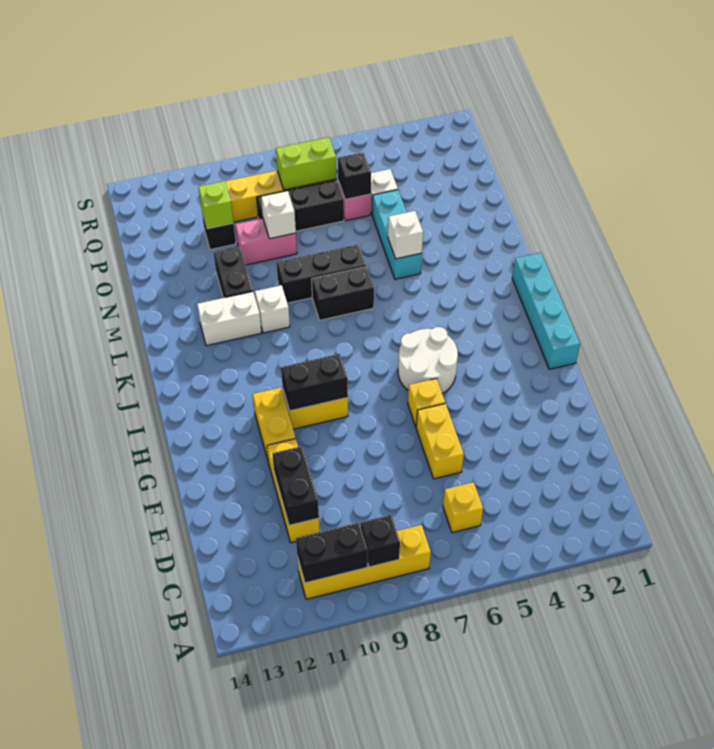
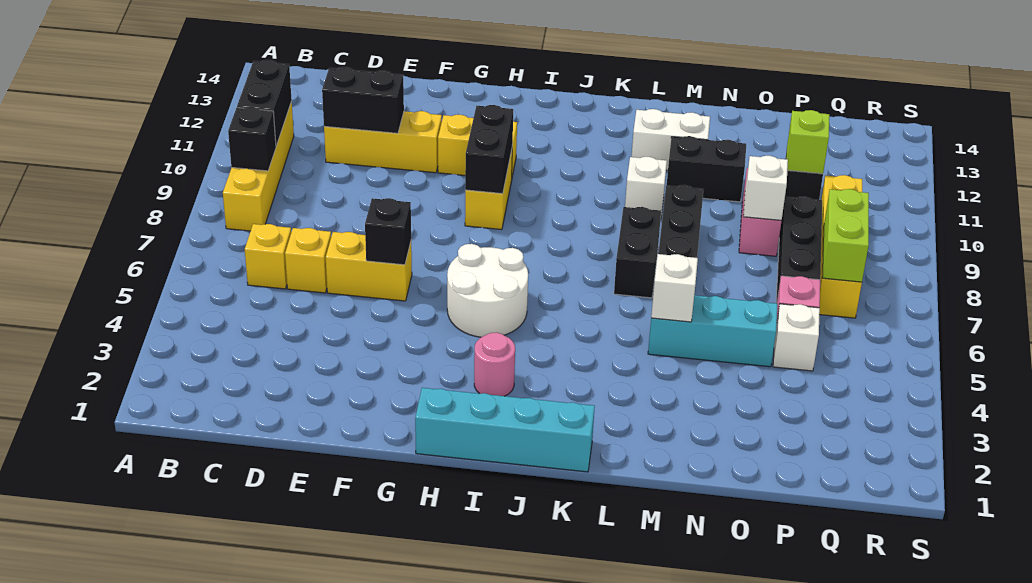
yellow brick G6 level 1 -> yellow brick D6 level 1
none -> pink round brick I3 level 1
white brick L11:L12 level 1 -> white brick L12:M12 level 1
black brick P6 level 2 -> black brick F6 level 2

